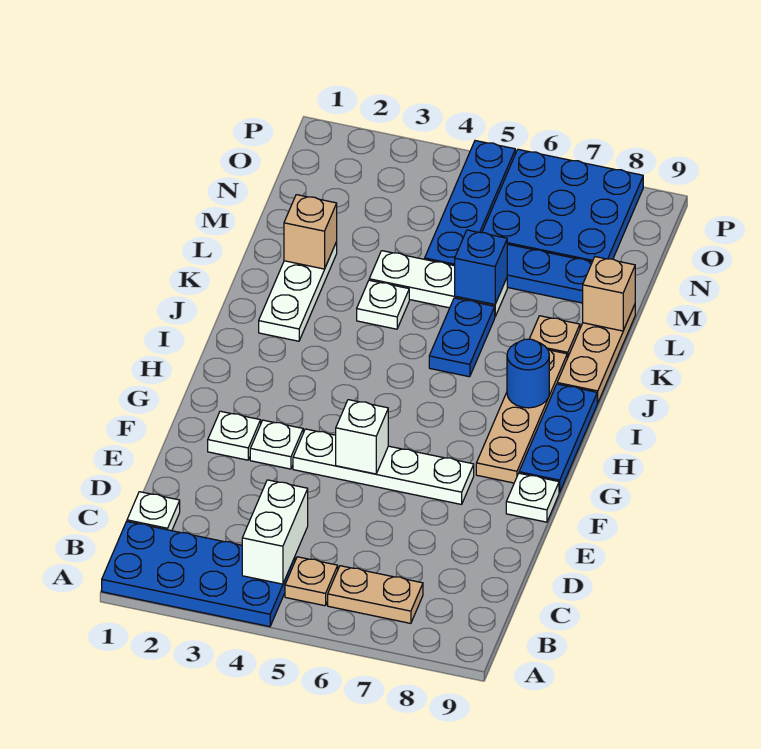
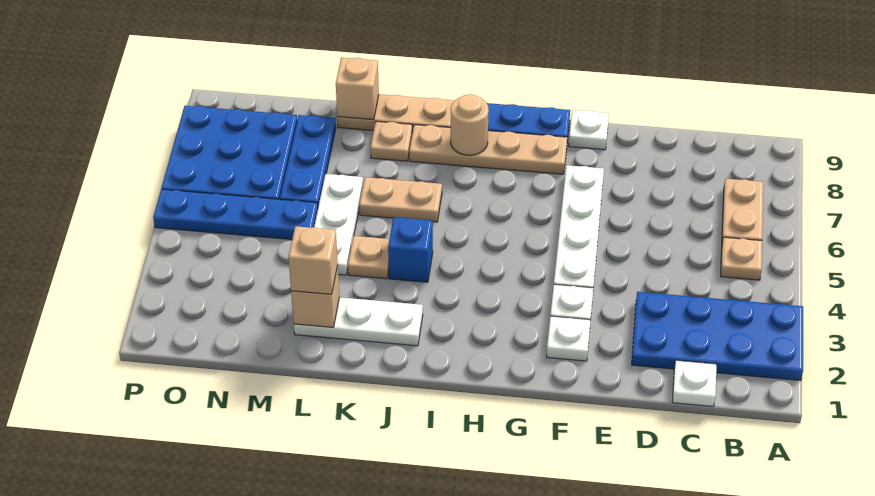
blue plate A1:B4 level 1 -> blue plate A2:D3 level 1
white brick B4:C4 level 2 -> none
white brick F5 level 2 -> none
blue round brick I8 level 2 -> tan round brick I8 level 2
blue plate J6:K6 level 1 -> tan plate J6:K6 level 1
white plate K4 level 1 -> tan plate K4 level 1
none -> tan brick L2 level 3
blue brick L6 level 2 -> blue brick J4 level 1

